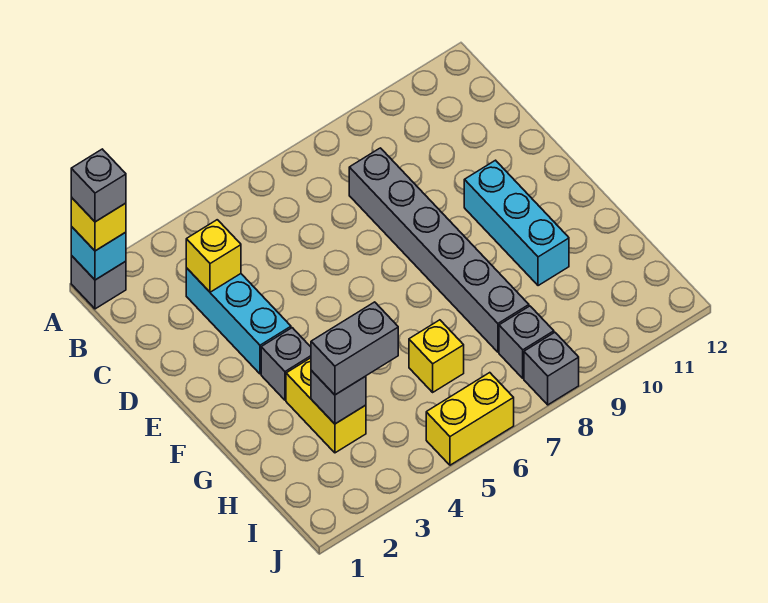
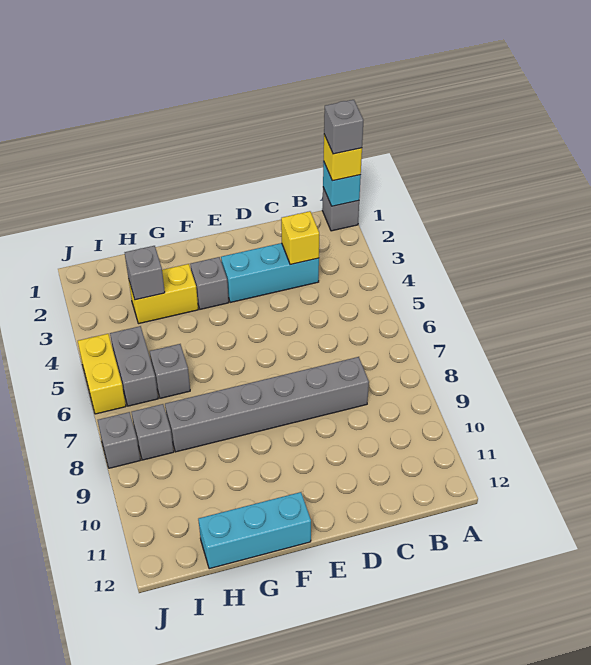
cyan brick E10:G10 level 1 -> cyan brick F12:H12 level 1
grey brick H3:H4 level 3 -> grey brick I5:I6 level 1
yellow brick H6 level 1 -> grey brick H6 level 1

